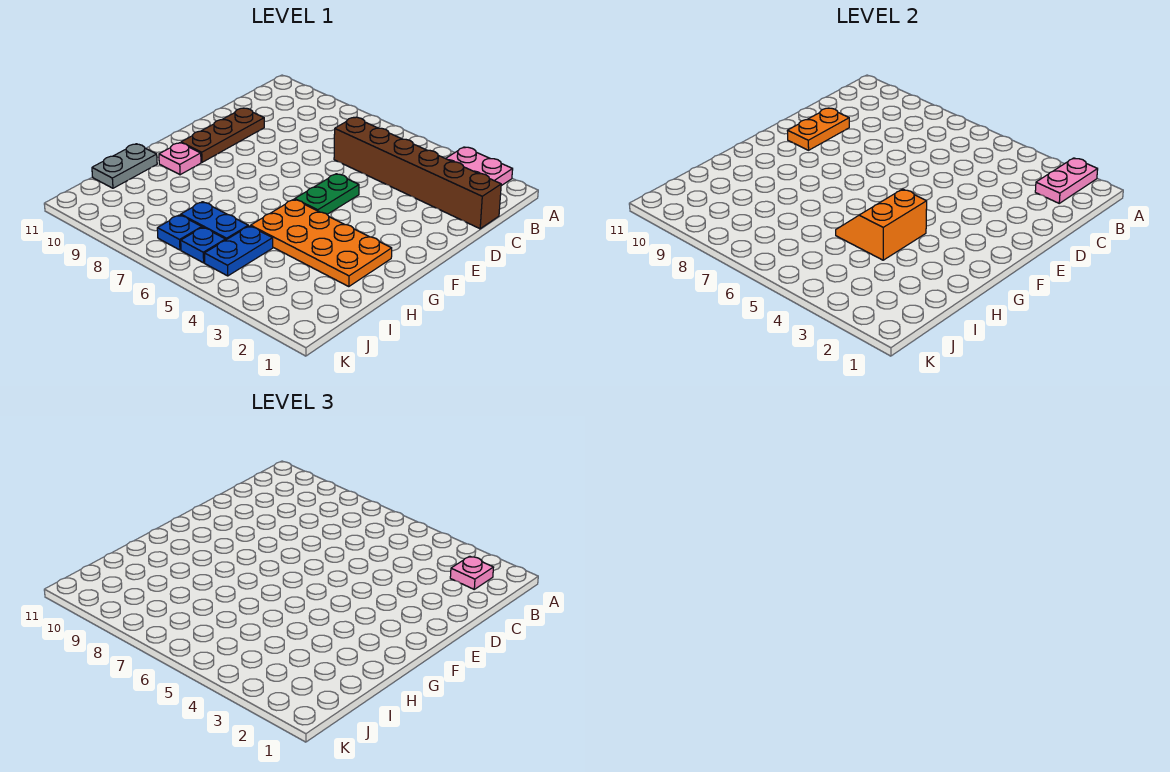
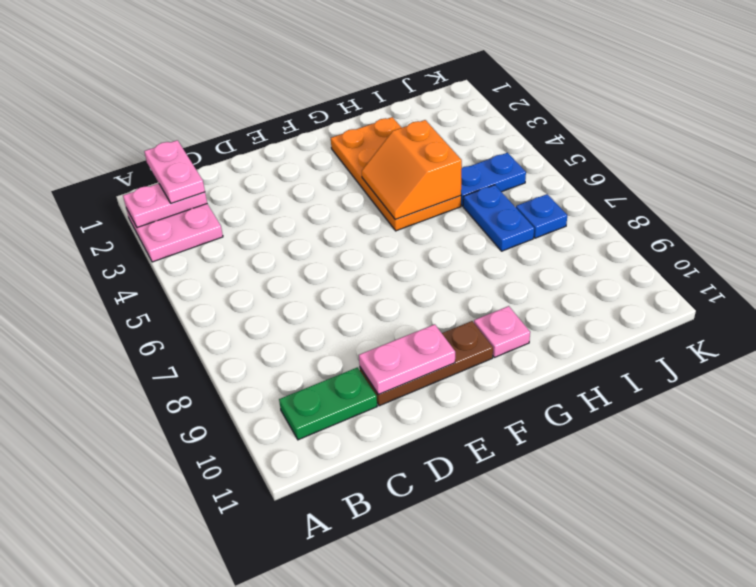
pink plate B2 level 3 -> pink plate B1:B2 level 3
brown brick C1:C6 level 1 -> none
orange plate D10:E10 level 2 -> pink plate D10:E10 level 2
green plate E5:F5 level 1 -> green plate B10:C10 level 1
orange slope G4:H5 level 2 top 4 -> orange slope G4:H5 level 2 top H
grey plate H11:I11 level 1 -> none
blue plate J6 level 1 -> none

